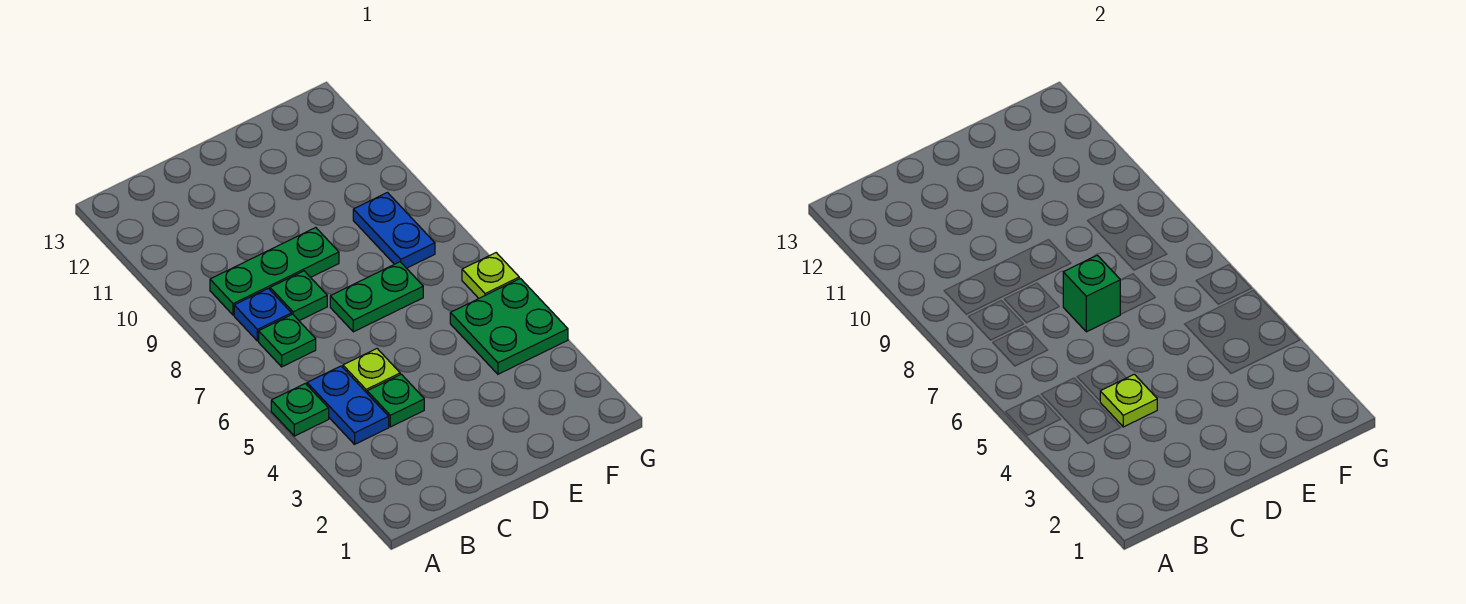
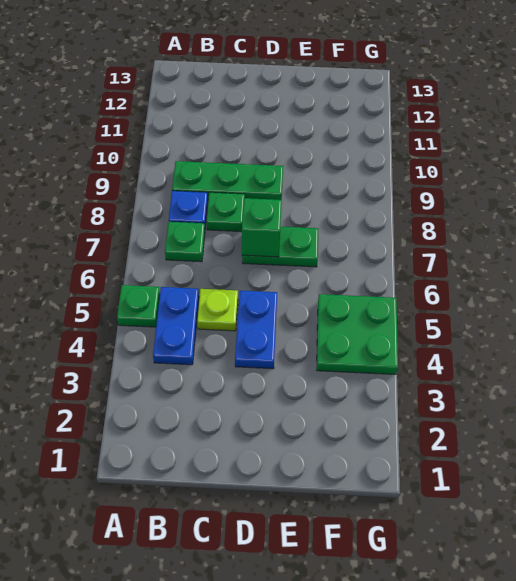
green plate C4 level 1 -> none
lime plate C4 level 2 -> none
blue plate F8:F9 level 1 -> blue plate D4:D5 level 1
lime plate G6 level 1 -> none

